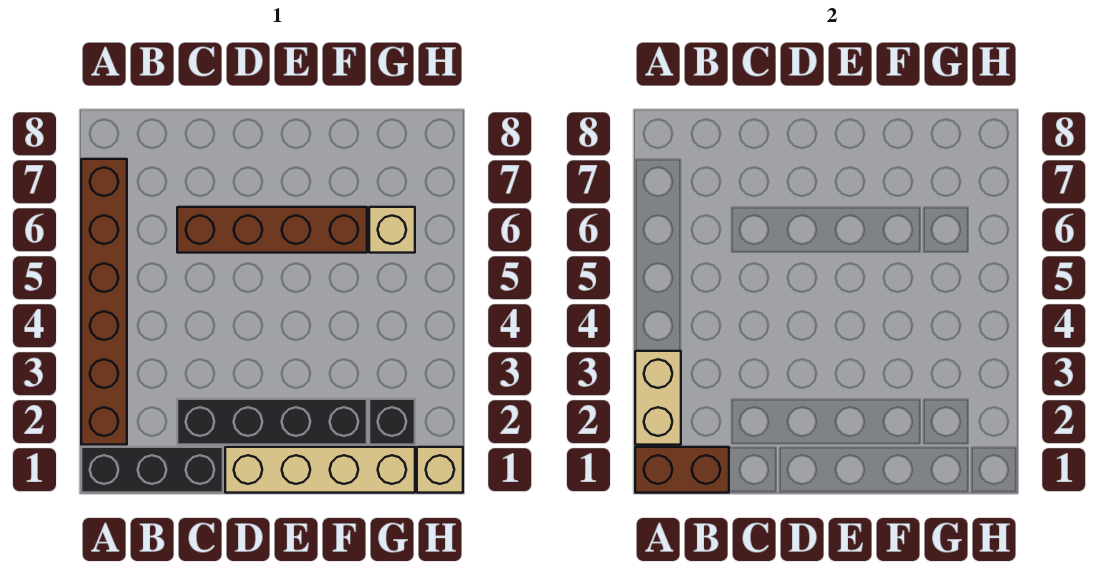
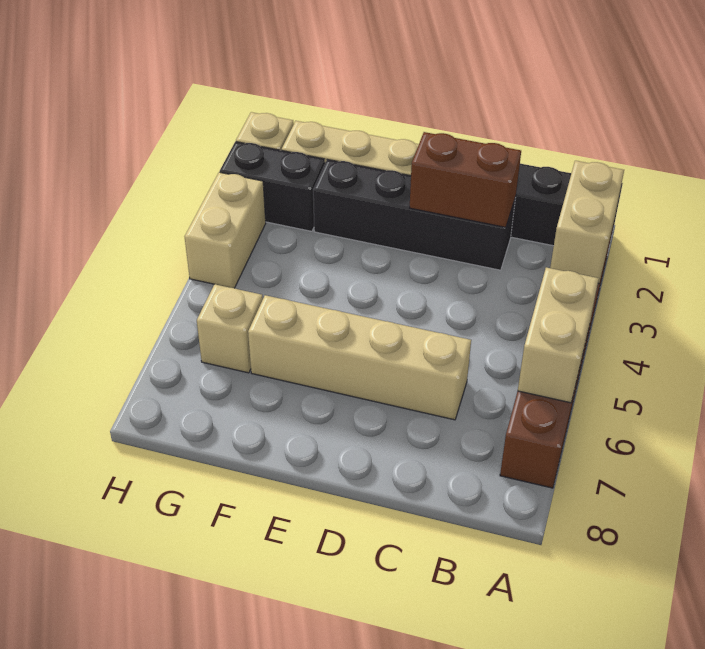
brown brick A1:B1 level 2 -> brown brick C2:D2 level 2
none -> tan brick A5:A6 level 2
brown brick C6:F6 level 1 -> tan brick C6:F6 level 1
black brick G2 level 1 -> black brick G2:H2 level 1
none -> tan brick H3:H4 level 1

